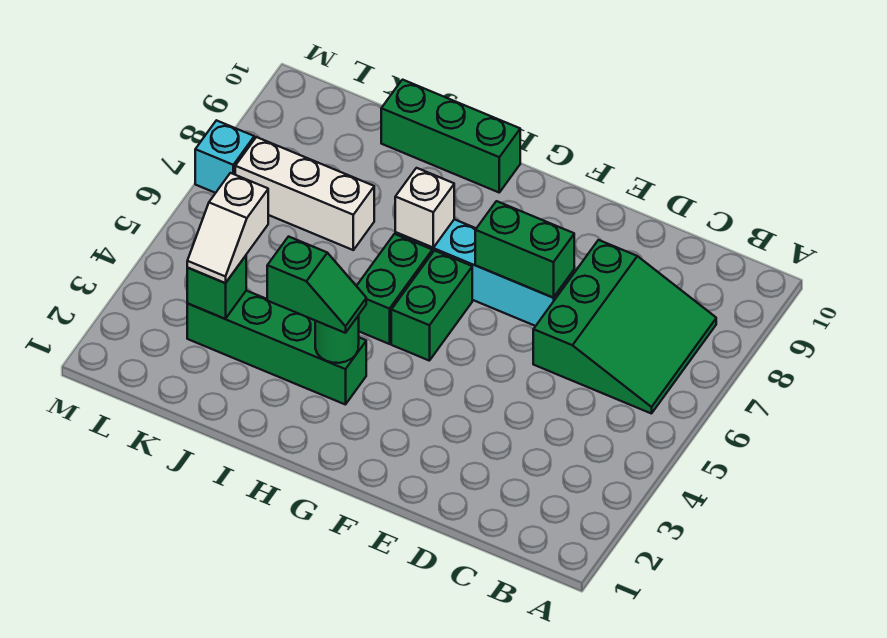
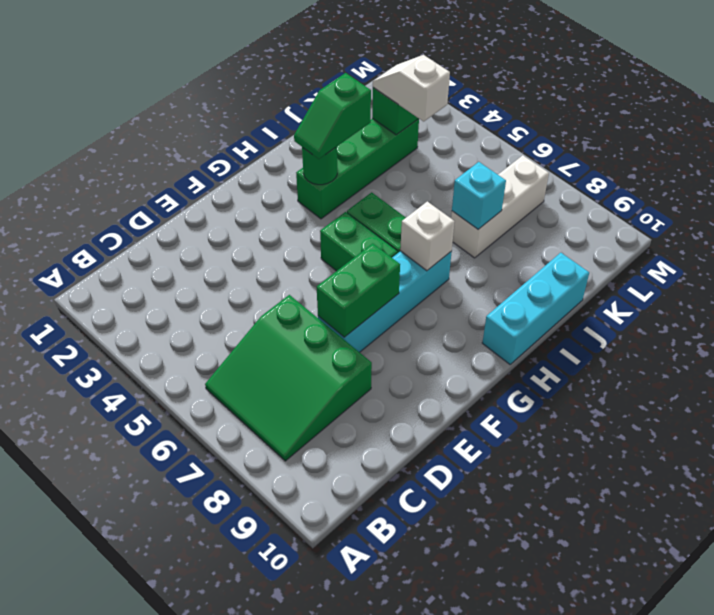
green brick H10:J10 level 1 -> cyan brick H10:J10 level 1
cyan brick M7 level 1 -> cyan brick J7 level 2

